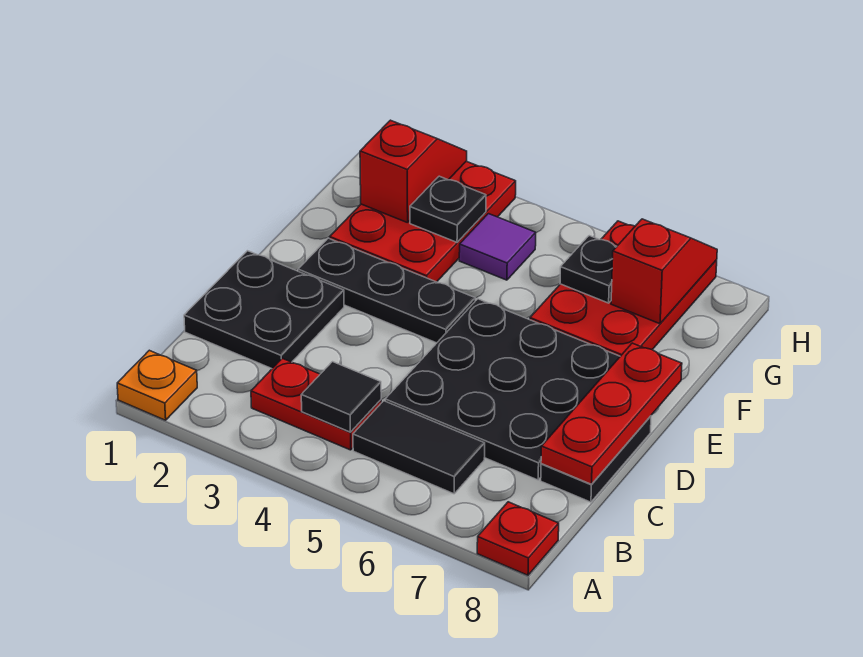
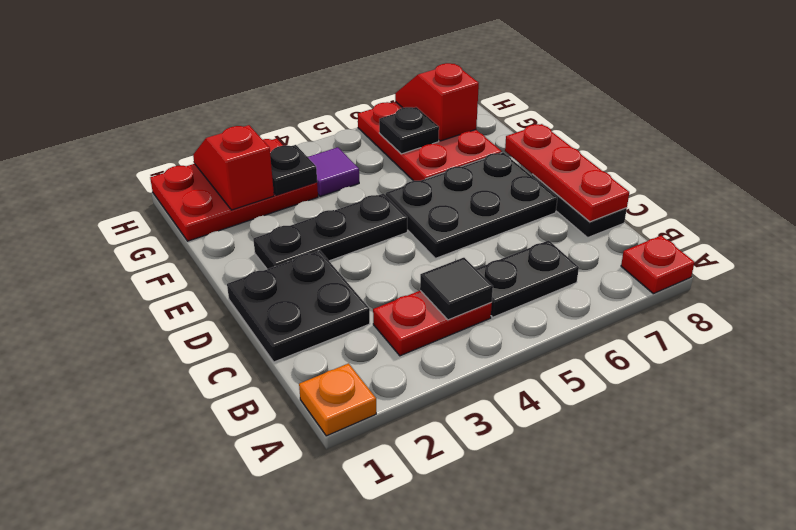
black tile B5:B6 level 1 -> black plate B5:B6 level 1
black plate C5:E7 level 1 -> black plate D5:E7 level 1
red plate F2:H3 level 1 -> red plate G1:H3 level 1

